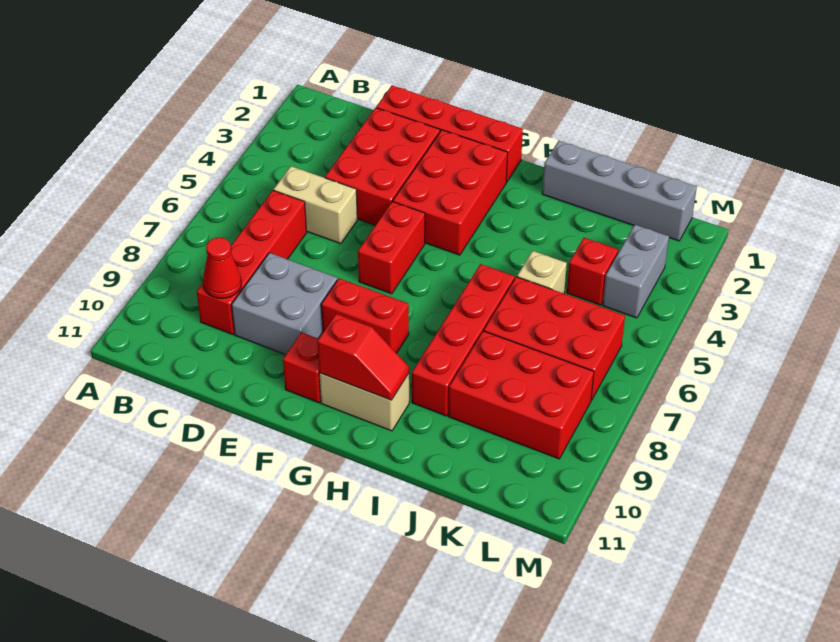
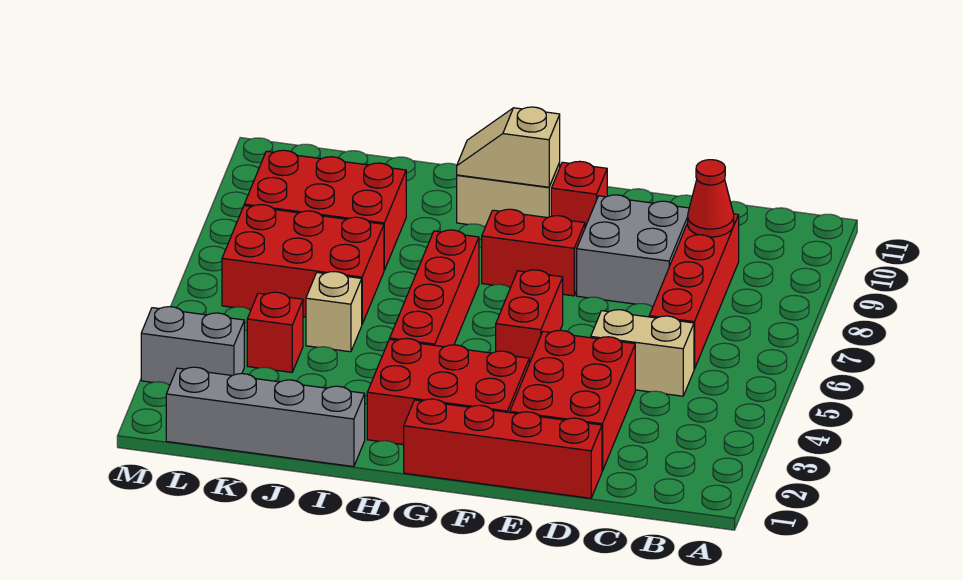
red brick F2:G4 level 1 -> red brick F2:H3 level 1
red slope G10:H10 level 2 top G -> tan slope G10:H10 level 2 top G
red brick I6:I9 level 1 -> red brick H4:H7 level 1
grey brick L3:L4 level 1 -> grey brick L3:M3 level 1

